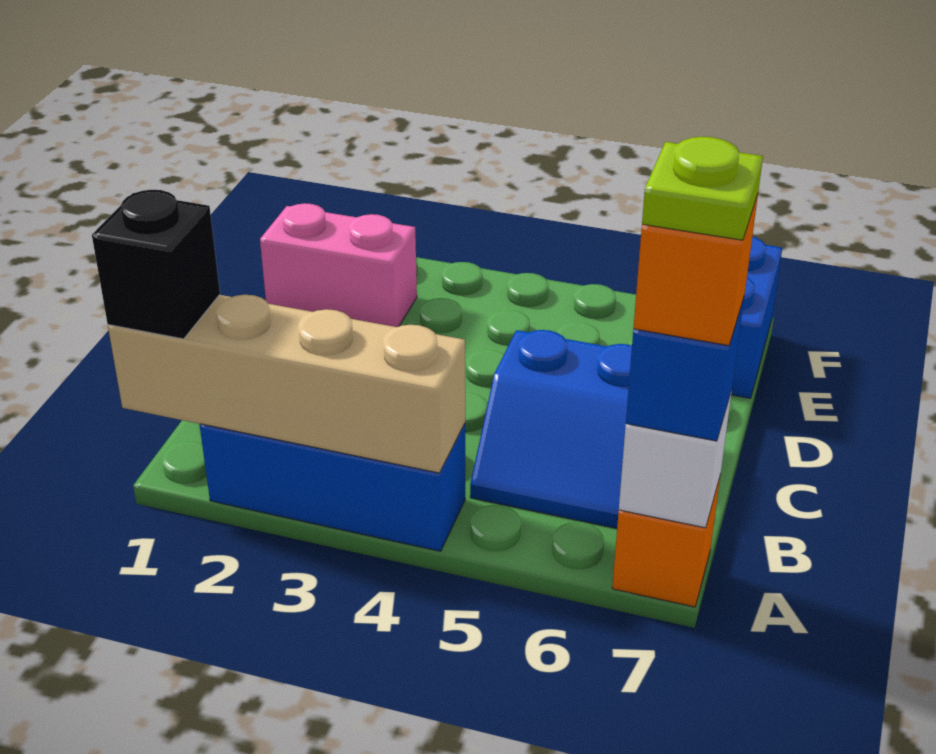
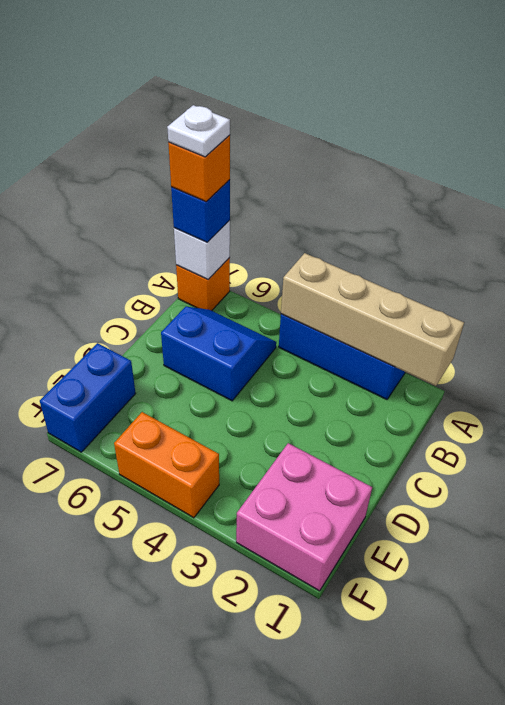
black brick A1 level 3 -> none
lime plate A7 level 5 -> white plate A7 level 5
pink brick E1:E2 level 1 -> pink brick E1:F2 level 1
none -> orange brick F4:F5 level 1

